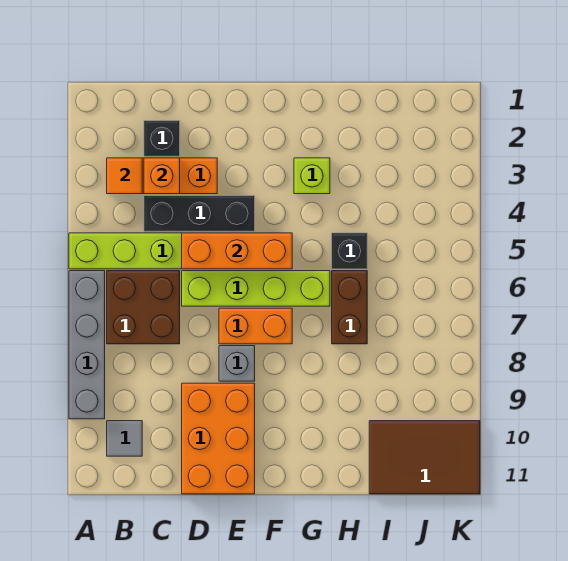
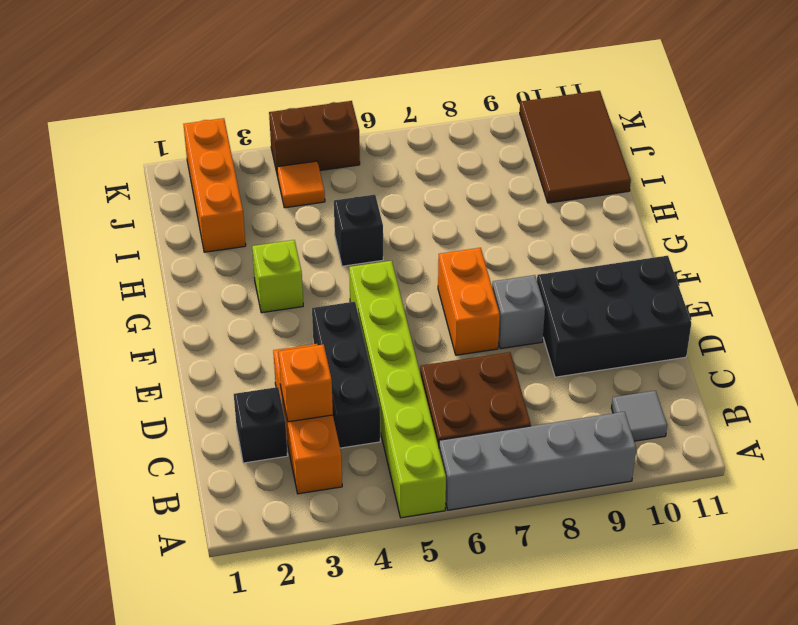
orange tile B3 level 2 -> orange tile J4 level 1
orange brick D5:F5 level 2 -> orange brick I2:K2 level 1
lime brick D6:G6 level 1 -> none
orange brick D9:E11 level 1 -> black brick D9:E11 level 1
brown brick H6:H7 level 1 -> brown brick K4:K5 level 1

